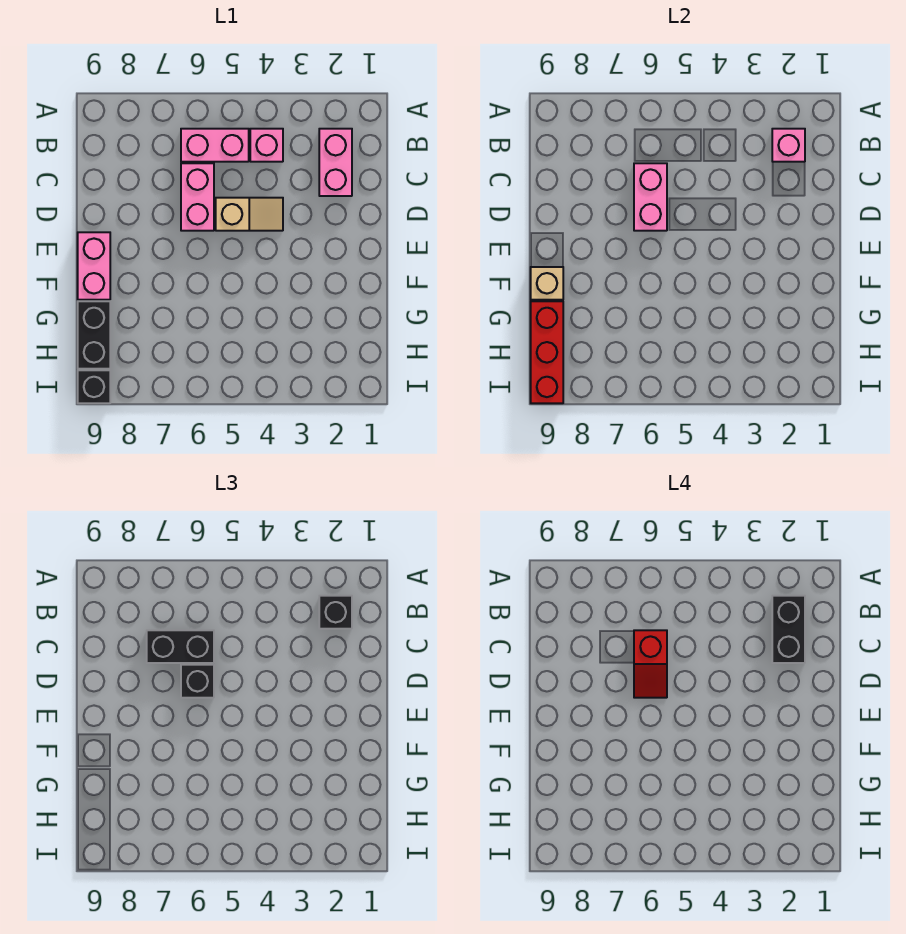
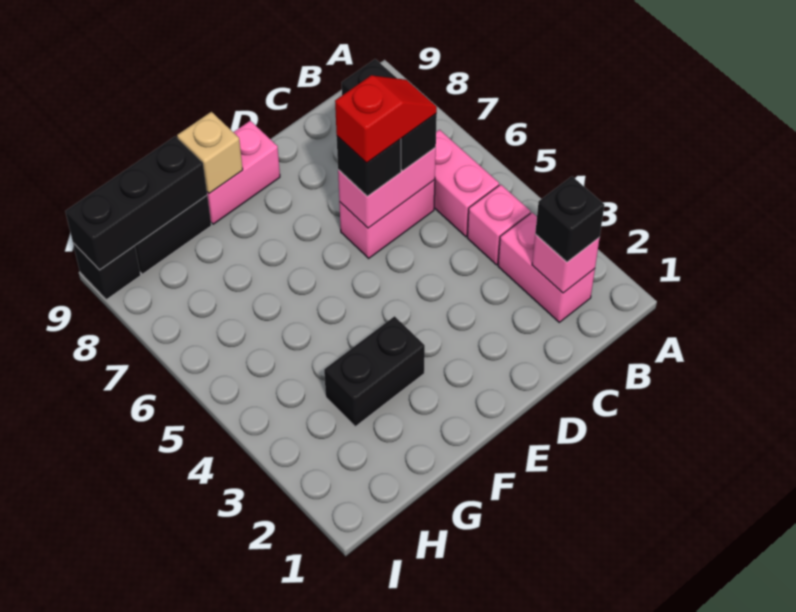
pink brick B2:C2 level 1 -> pink brick B2:B3 level 1
black brick B2:C2 level 4 -> black brick F3:G3 level 1
red slope C6:D6 level 4 top C -> red slope C6:D6 level 4 top D
tan slope D4:D5 level 1 top 5 -> none
red brick G9:I9 level 2 -> black brick G9:I9 level 2

